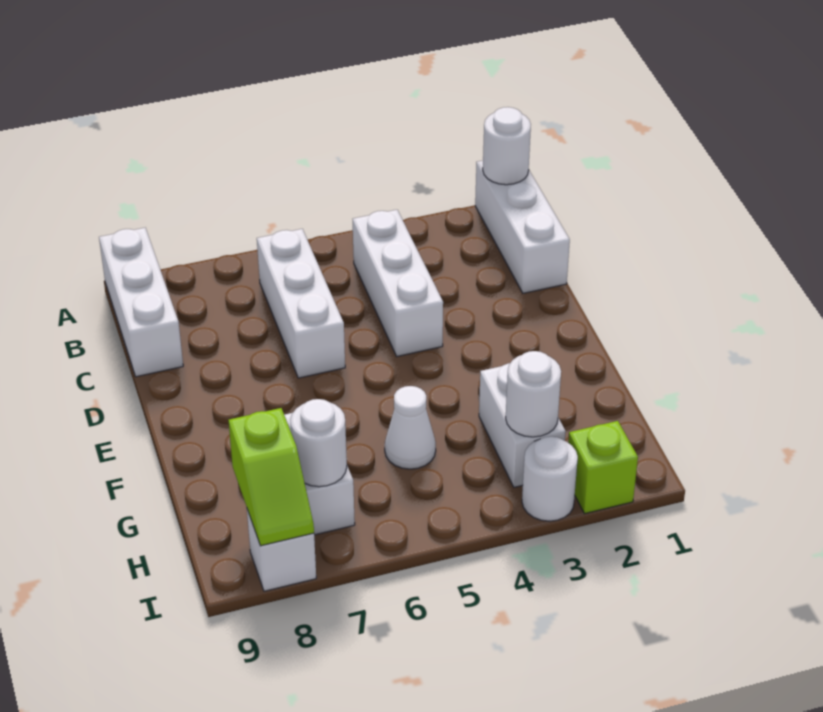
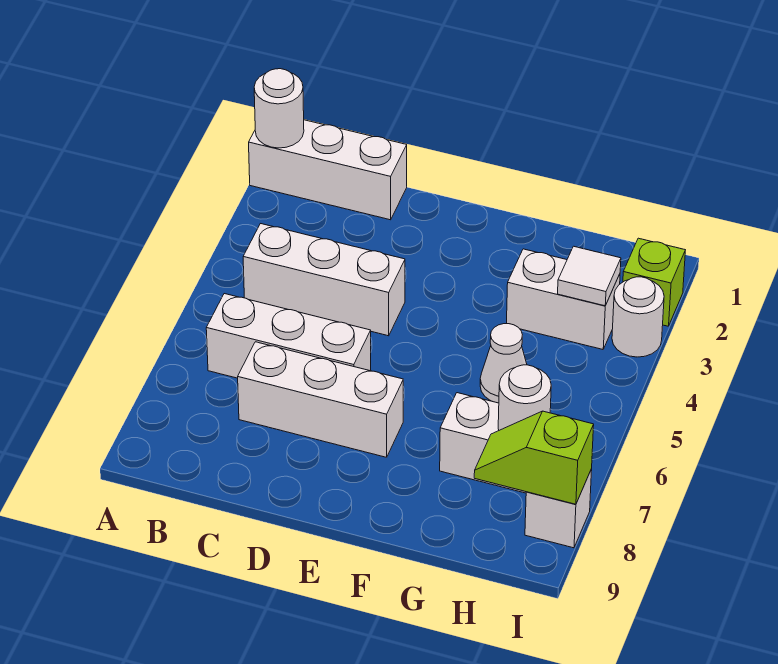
white brick A9:C9 level 1 -> white brick C7:E7 level 1
white round brick H3 level 2 -> white tile H3 level 2
lime slope H8:I8 level 2 top H -> lime slope H8:I8 level 2 top I

